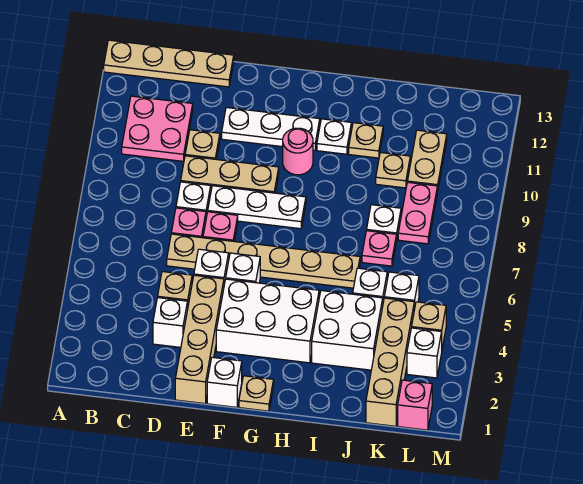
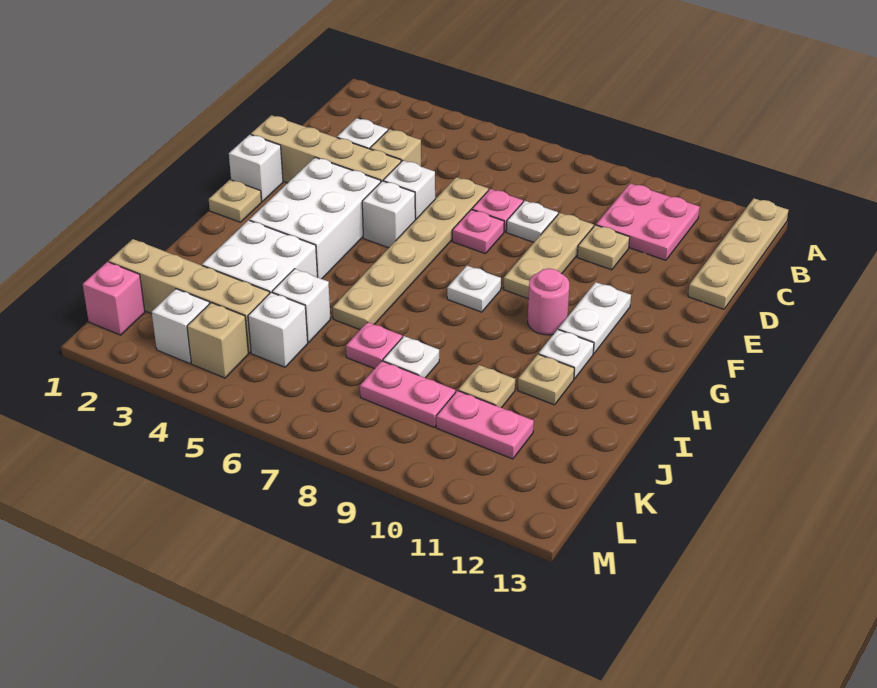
white plate E8:G8 level 1 -> white plate G8 level 1
white plate E11:G11 level 1 -> white plate F11:G11 level 1
tan plate K10:K11 level 1 -> pink plate K10:K11 level 1

